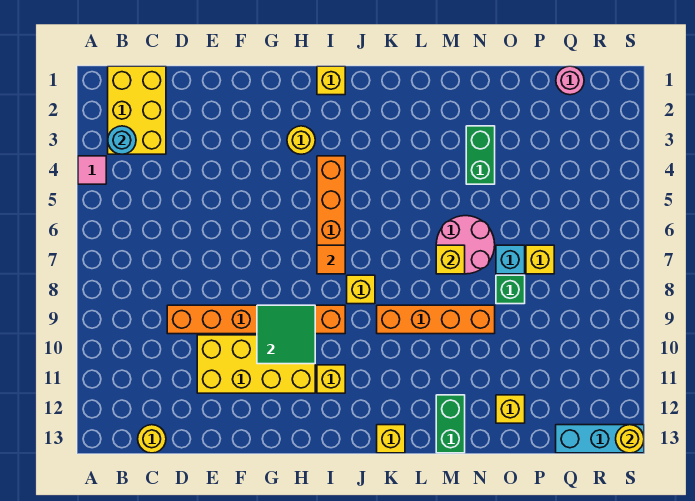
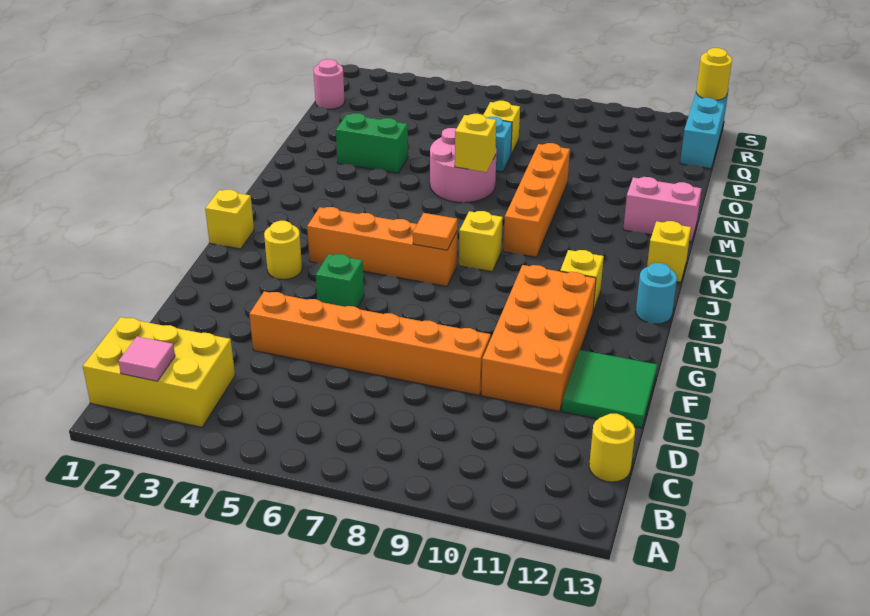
pink tile A4 level 1 -> pink tile B2 level 2
cyan round brick B3 level 2 -> cyan round brick I13 level 1
orange brick D9:I9 level 1 -> orange brick E4:E9 level 1
yellow brick E10:H11 level 1 -> orange brick E10:H11 level 1
green tile G9:H10 level 2 -> green tile E12:F13 level 1
green brick M12:M13 level 1 -> pink brick M12:M13 level 1
green brick O8 level 1 -> green brick G5 level 1
yellow brick O12 level 1 -> none

